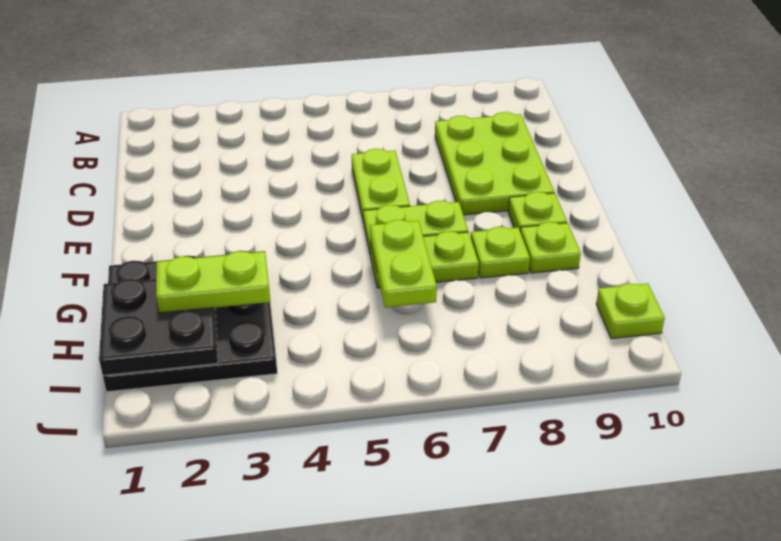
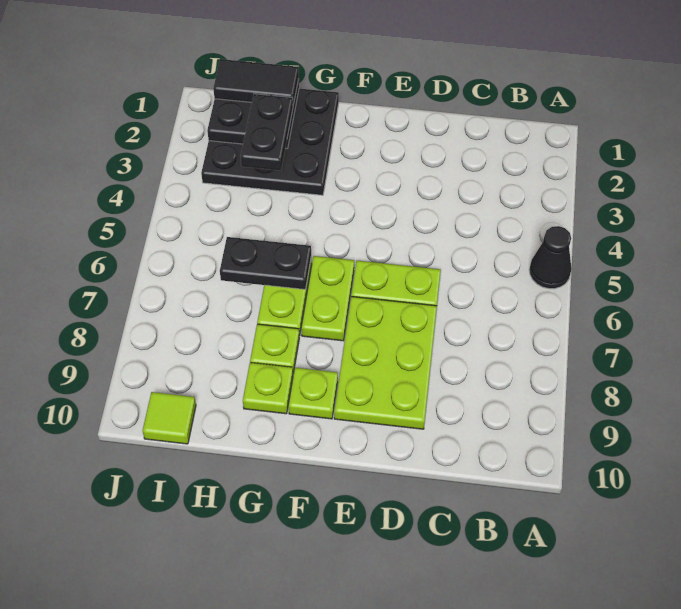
none -> black cone A5 level 1
lime plate C8:E9 level 1 -> lime plate D7:E9 level 1
lime plate G6:H6 level 2 -> black plate G6:H6 level 2
none -> black tile H1:I1 level 3
lime plate H2:H3 level 3 -> black plate H2:H3 level 3
lime plate I10 level 1 -> lime tile I10 level 1

